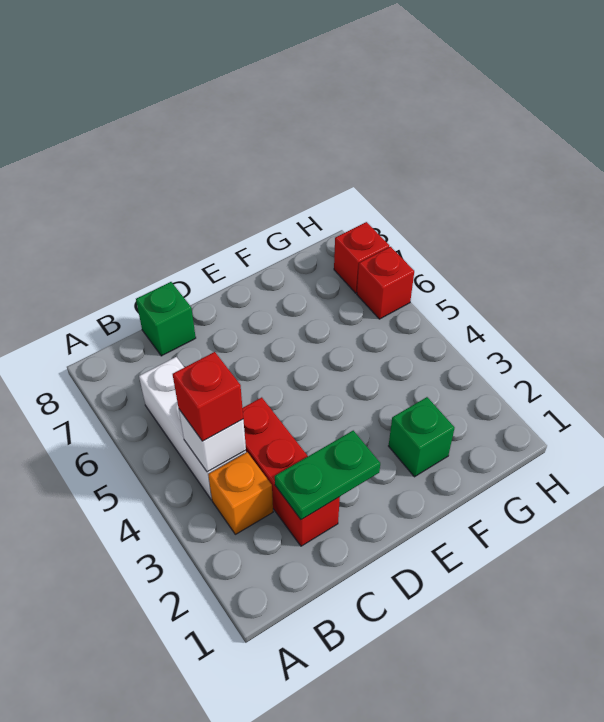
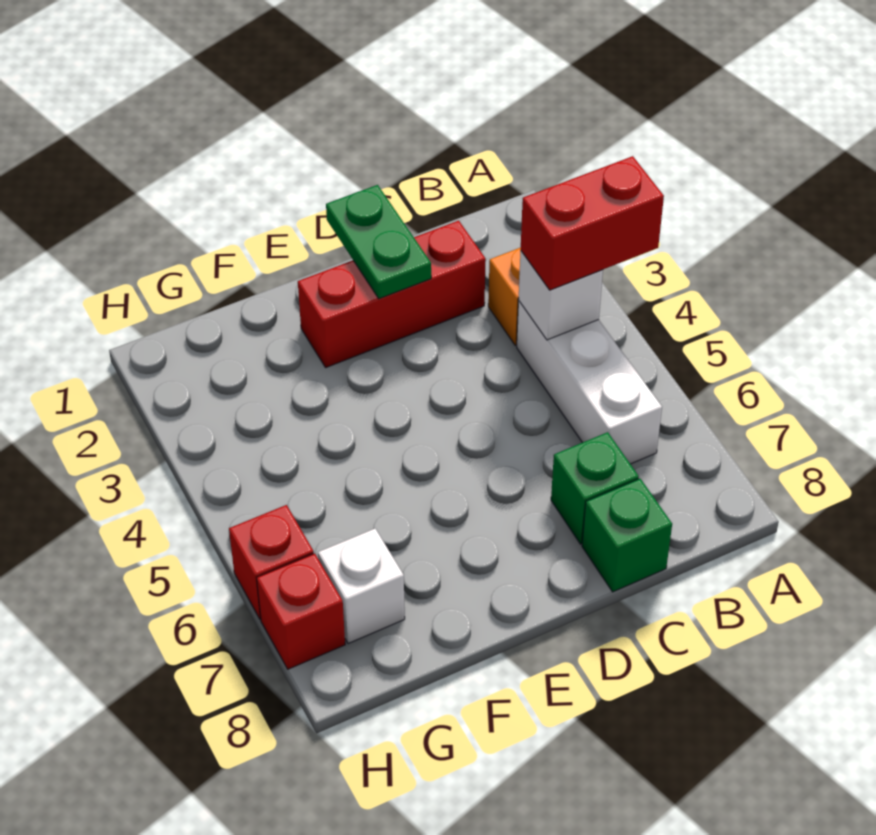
red brick B4 level 3 -> red brick A4:B4 level 3
red brick C2:C4 level 1 -> red brick C2:E2 level 1
green plate C2:D2 level 2 -> green plate D1:D2 level 2
green brick F2 level 1 -> green brick C7 level 1
none -> white brick G7 level 1

